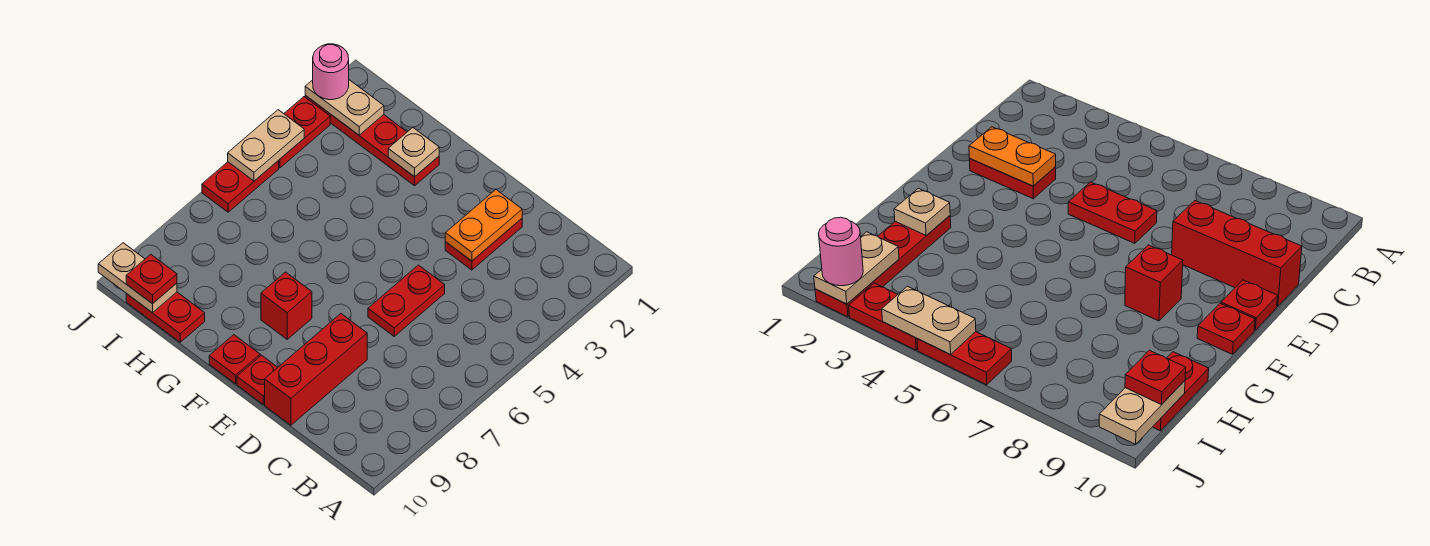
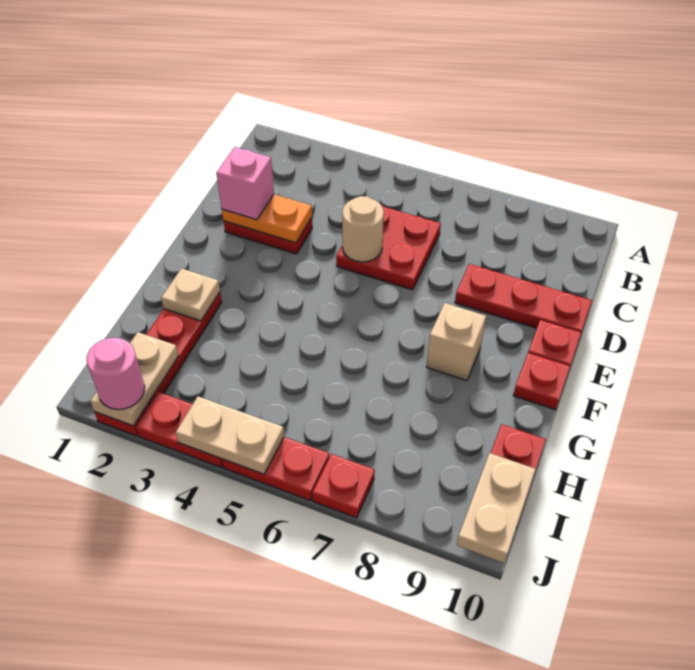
none -> pink brick D2 level 3
red plate D5:D6 level 1 -> red plate C5:D6 level 1
none -> tan round brick D5 level 2
red brick D8:D10 level 1 -> red plate D8:D10 level 1
red brick F8 level 1 -> tan brick F8 level 1
red plate I10 level 3 -> red plate J7 level 1

